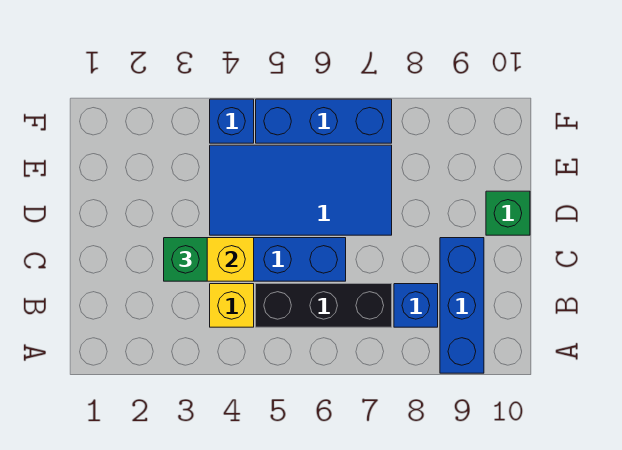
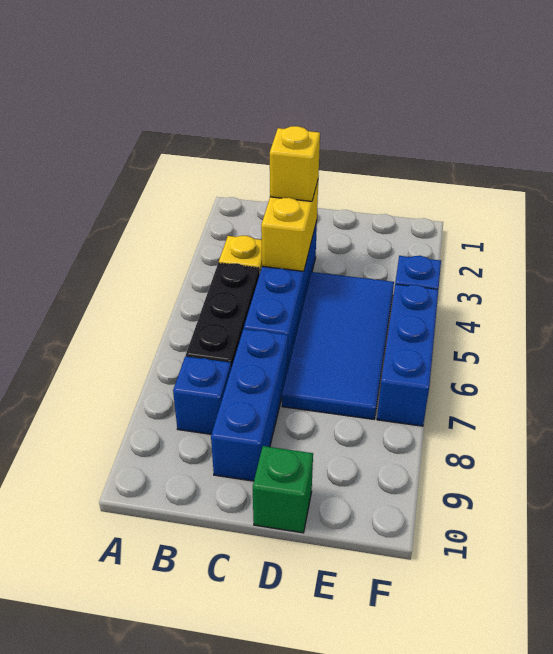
blue brick A9:C9 level 1 -> blue brick C7:C9 level 1
green brick C3 level 3 -> yellow brick C3 level 3

